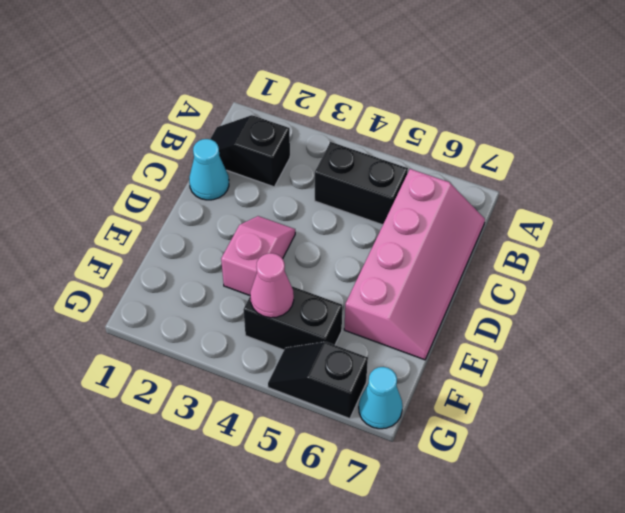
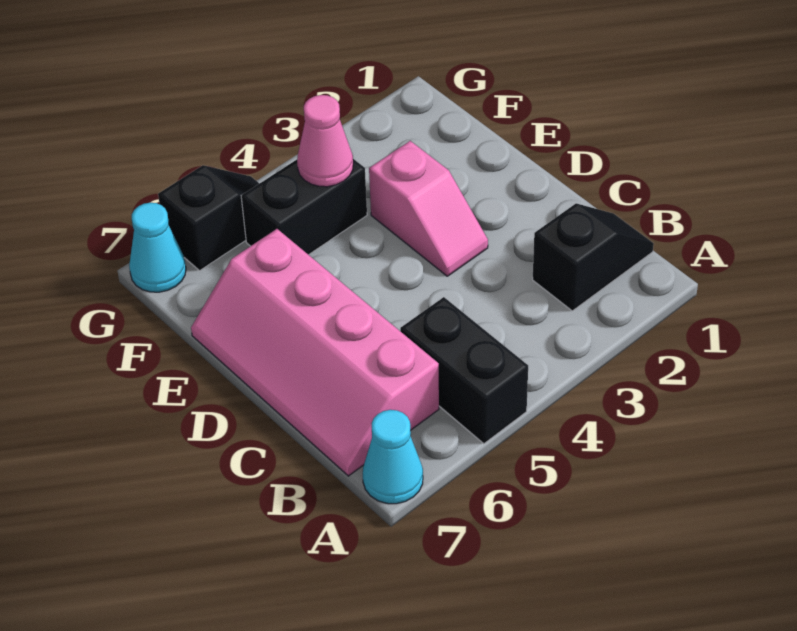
black brick B4:B5 level 1 -> black brick A5:B5 level 1
cyan cone C1 level 1 -> cyan cone A7 level 1

